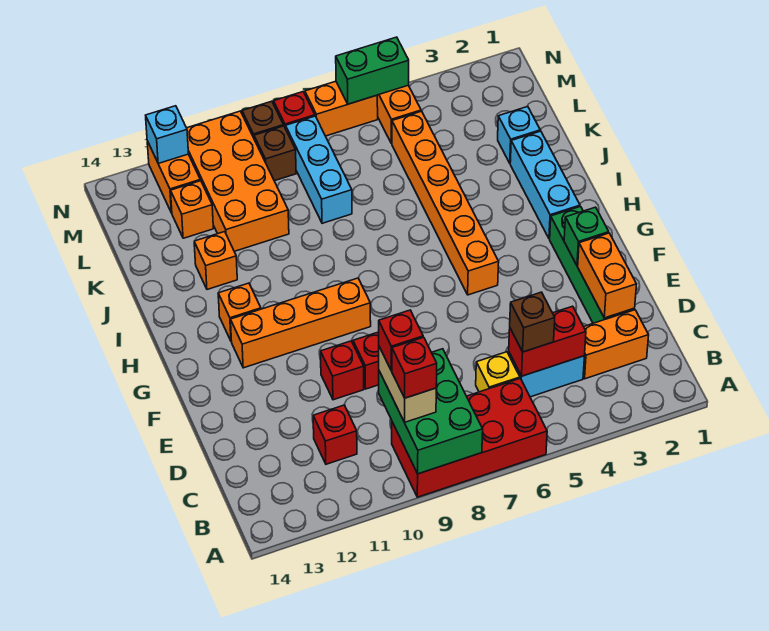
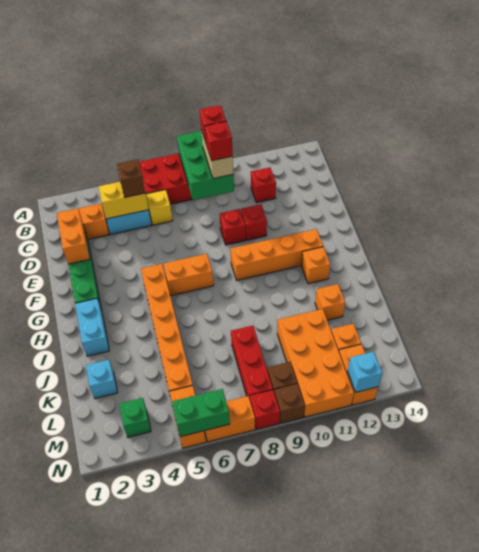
red brick C4:C5 level 2 -> yellow brick C4:C5 level 2
green brick F2 level 2 -> green brick M3 level 1
none -> orange brick G6:G7 level 1
cyan brick H2:J2 level 1 -> cyan brick H2:I2 level 1
cyan brick K8:M8 level 1 -> red brick K8:M8 level 1

